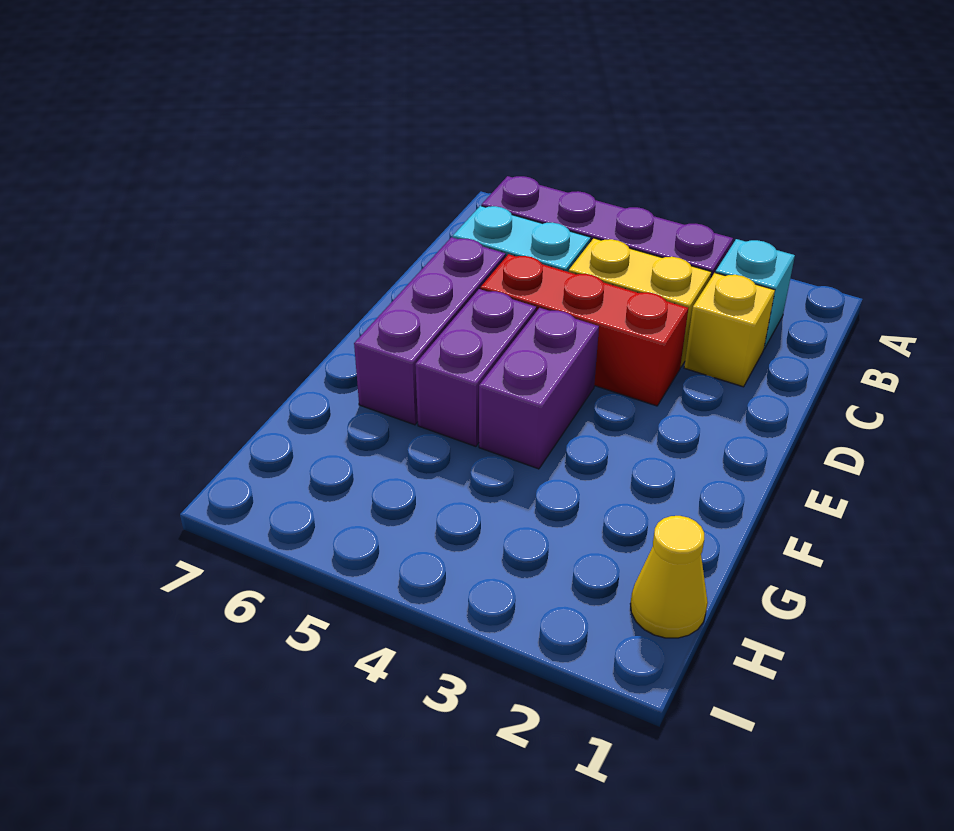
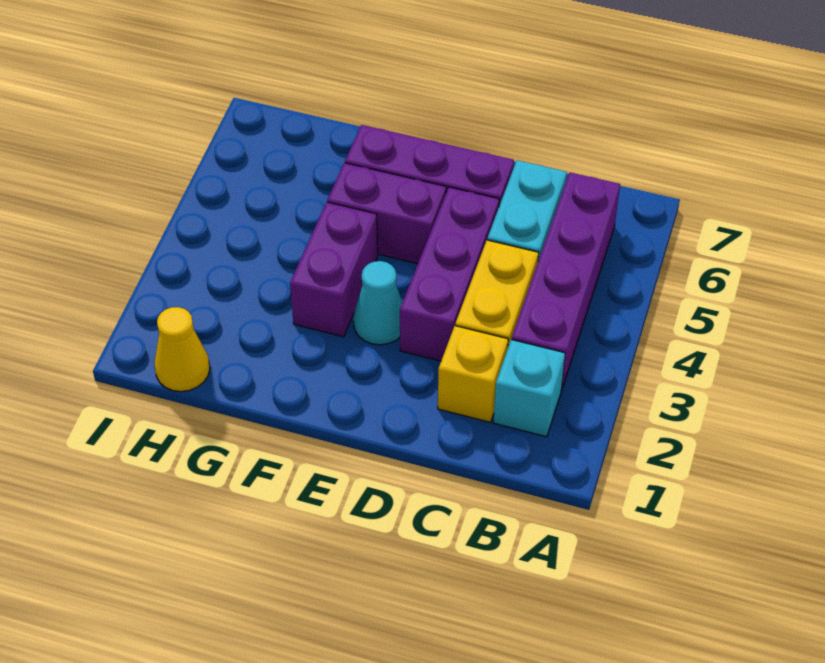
red brick D3:D5 level 1 -> purple brick D3:D5 level 1
none -> cyan cone E3 level 1
purple brick E4:F4 level 1 -> purple brick F3:F4 level 1

